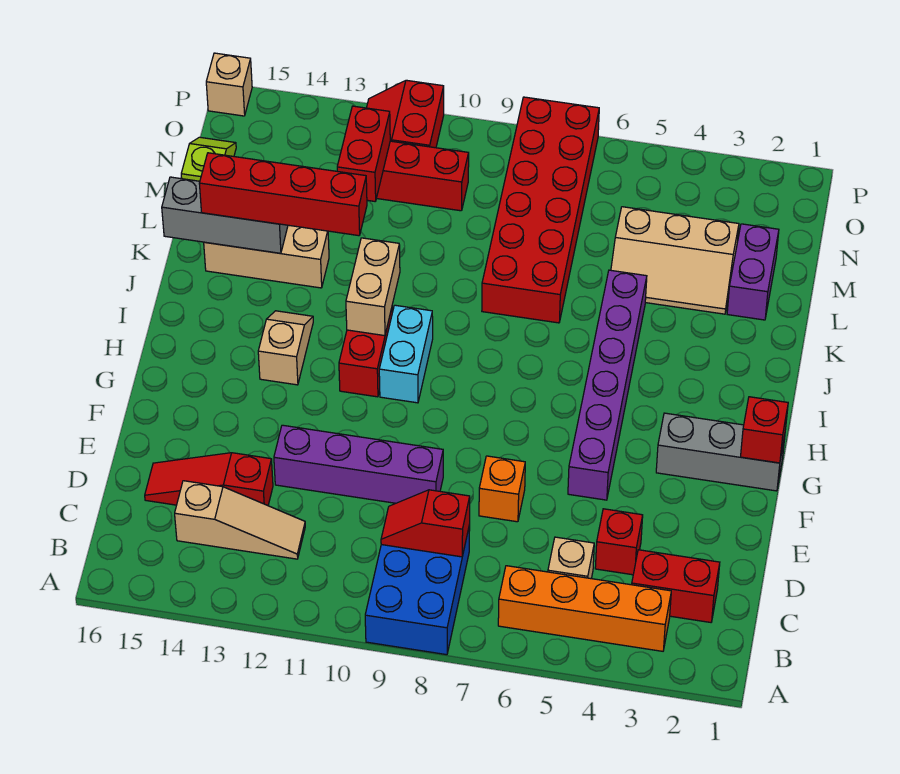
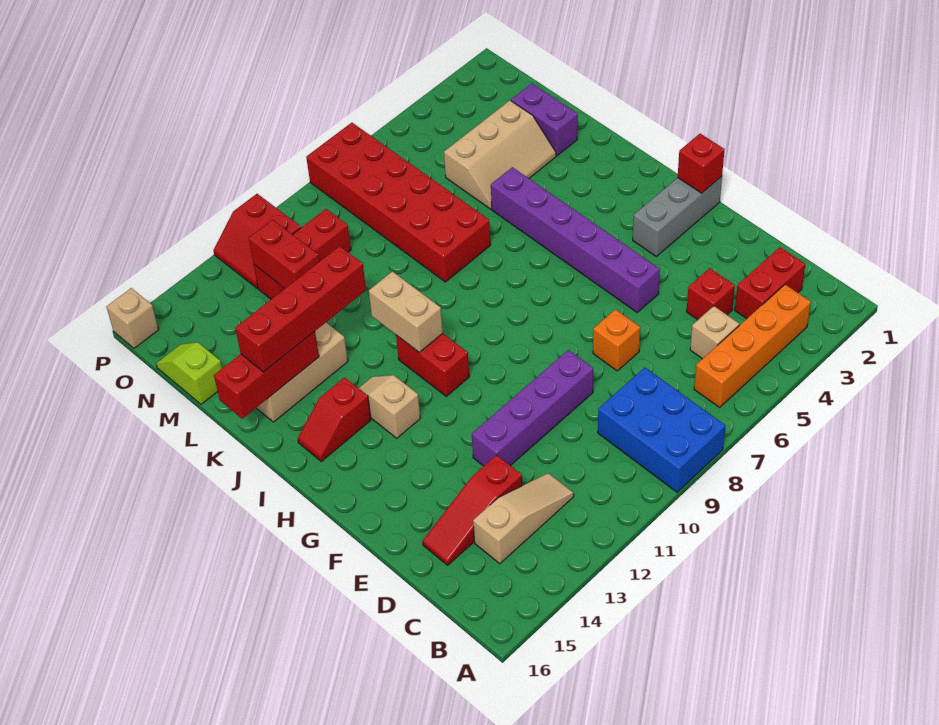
red slope C8:C9 level 2 top 8 -> red slope I14:I15 level 1 top 14
cyan brick H10:I10 level 1 -> none
grey brick K14:K16 level 2 -> red brick K14:K16 level 2

